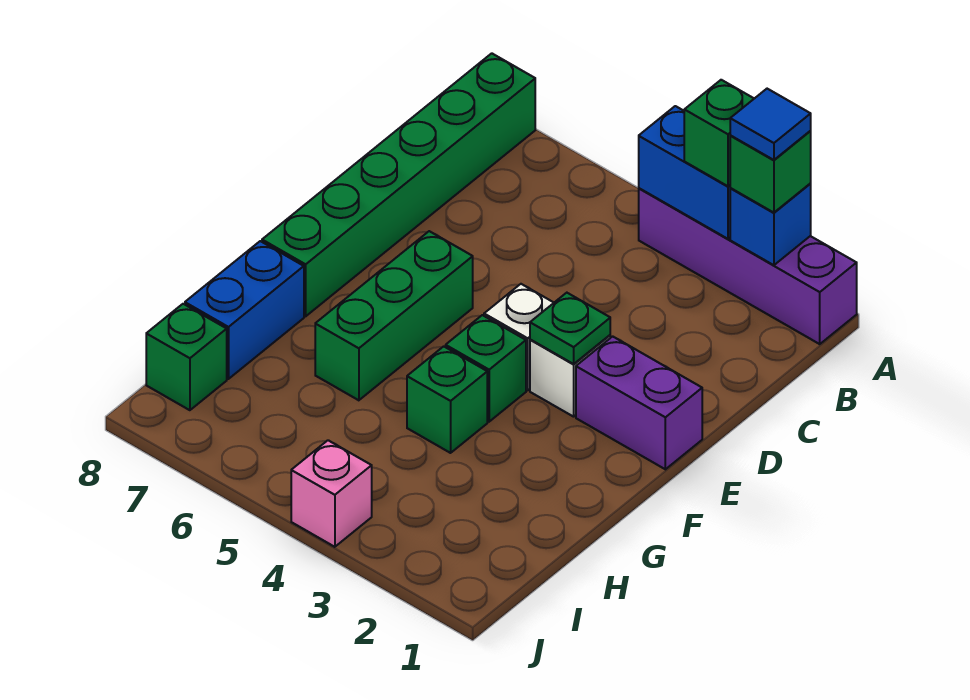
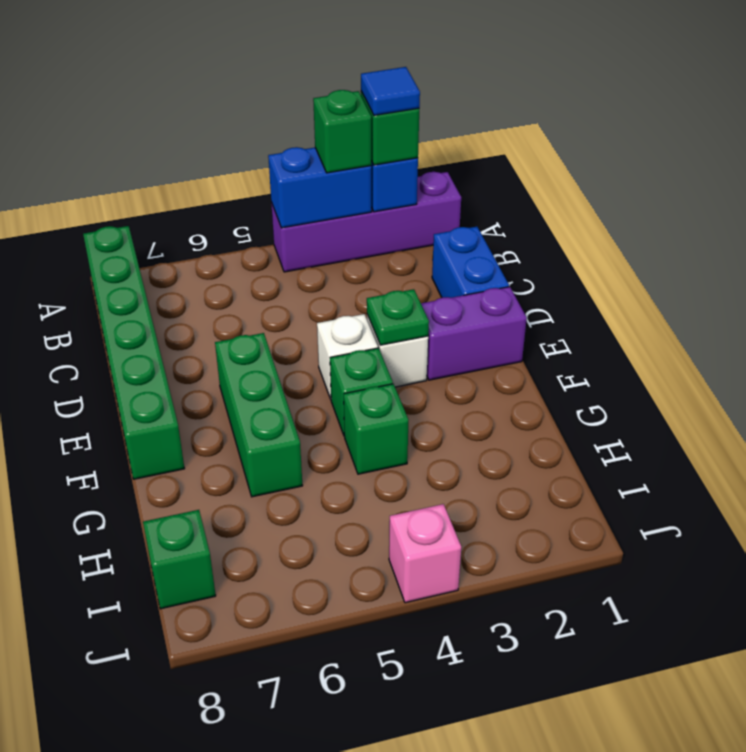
blue brick G8:H8 level 1 -> blue brick C1:D1 level 1

